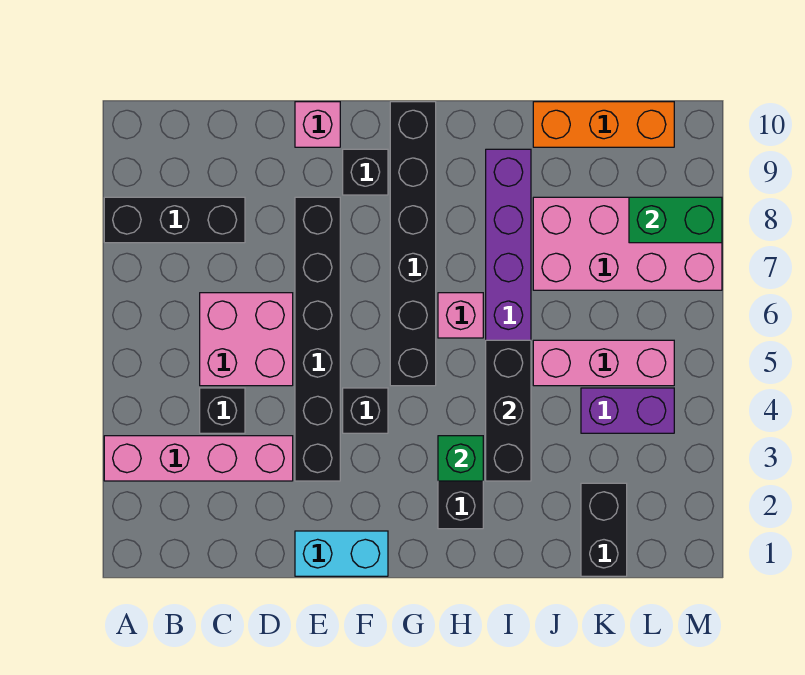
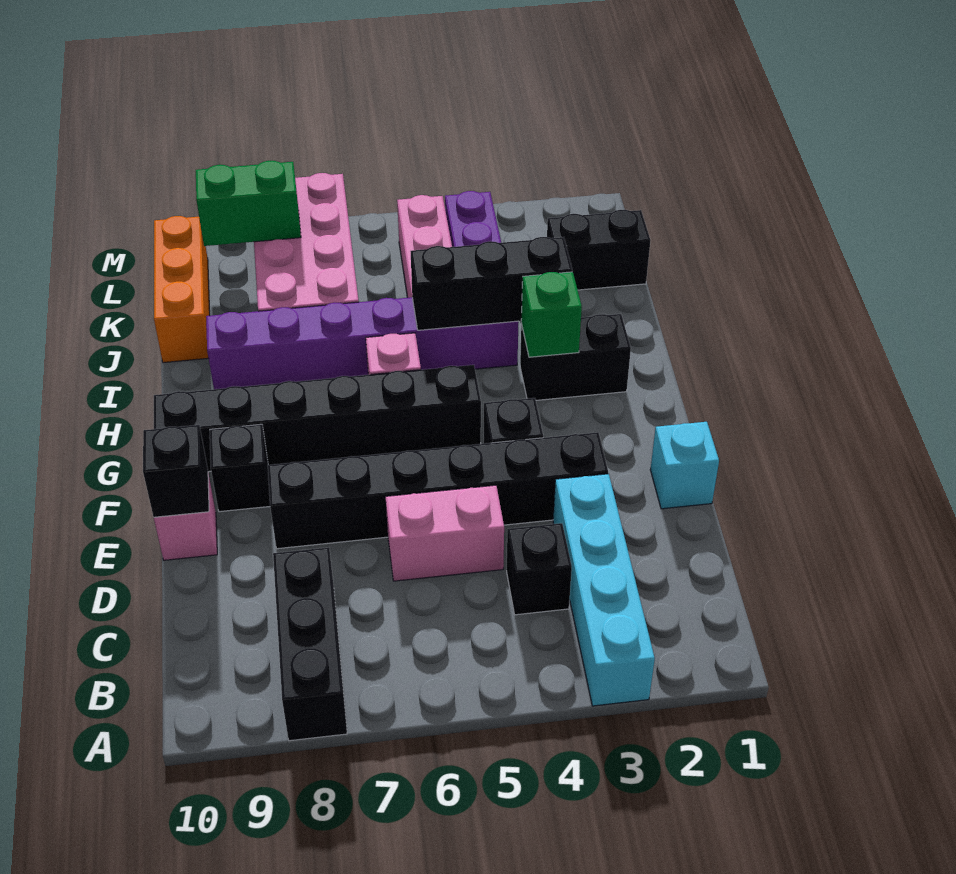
pink brick A3:D3 level 1 -> cyan brick A3:D3 level 1
pink brick C5:D6 level 1 -> pink brick D5:D6 level 1
cyan brick E1:F1 level 1 -> cyan brick E1 level 1
none -> black brick E10 level 2
green brick L8:M8 level 2 -> green brick L8:L9 level 2

